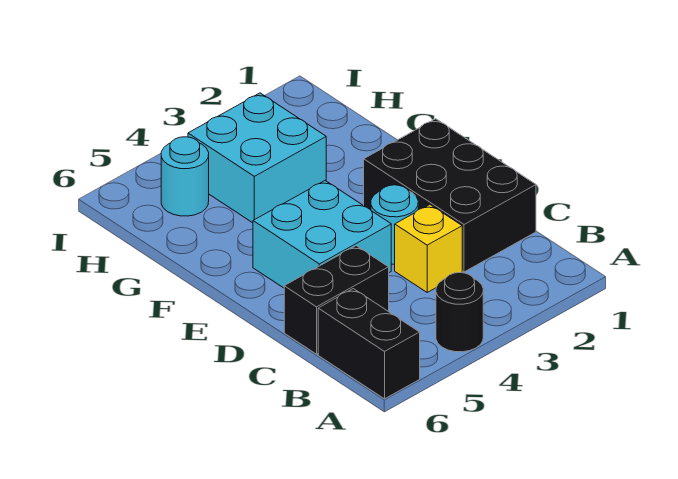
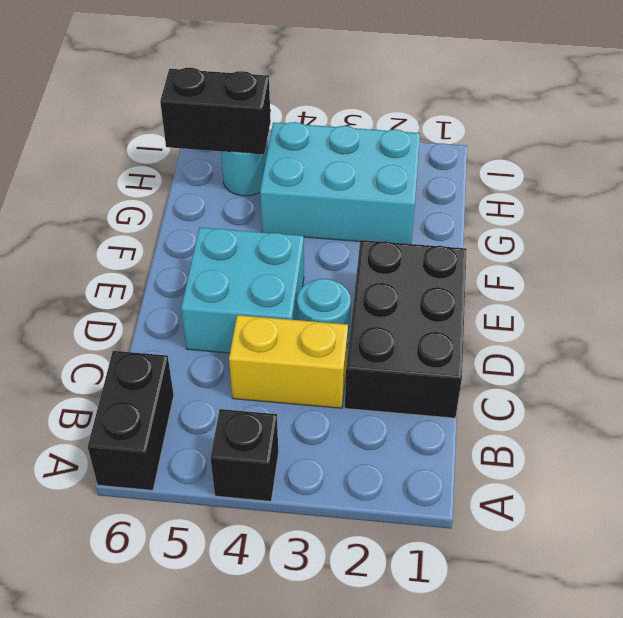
black round brick A4 level 1 -> black brick A4 level 1
yellow brick C3 level 1 -> yellow brick C3:C4 level 1
black brick C5:C6 level 1 -> black brick H5:H6 level 2
cyan brick G3:H4 level 1 -> cyan brick G2:H4 level 1

